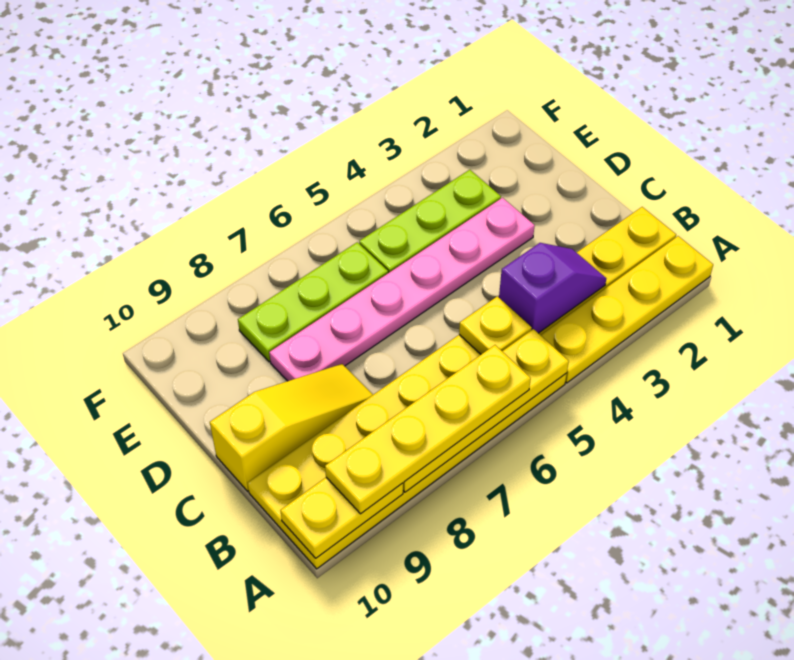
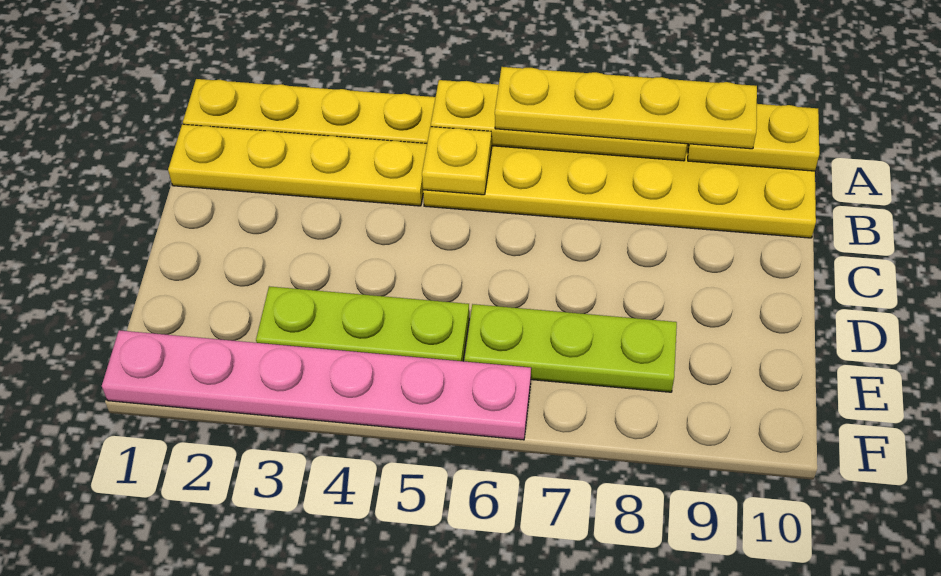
purple slope B3:B4 level 2 top 4 -> none
yellow slope C8:C10 level 1 top 10 -> none
pink plate D3:D8 level 1 -> pink plate F1:F6 level 1

